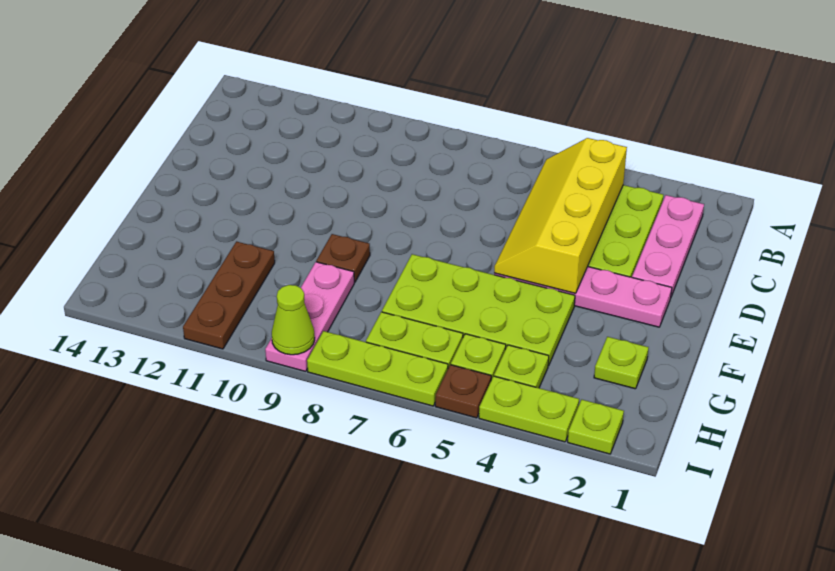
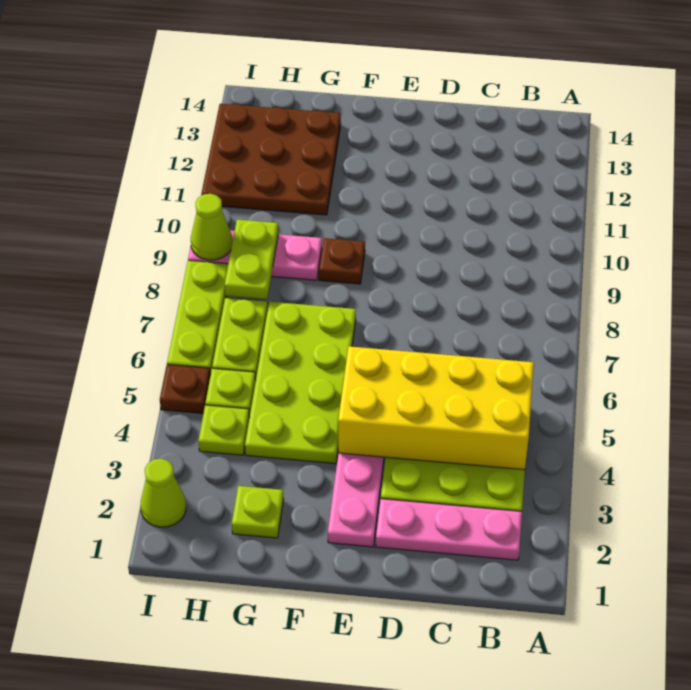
yellow slope B4:E5 level 2 top 4 -> yellow brick B4:E5 level 2
brown plate G11:I11 level 1 -> brown plate G11:I13 level 1
lime plate I2 level 1 -> lime cone I2 level 1
lime plate I3:I4 level 1 -> lime plate H8:H9 level 2

